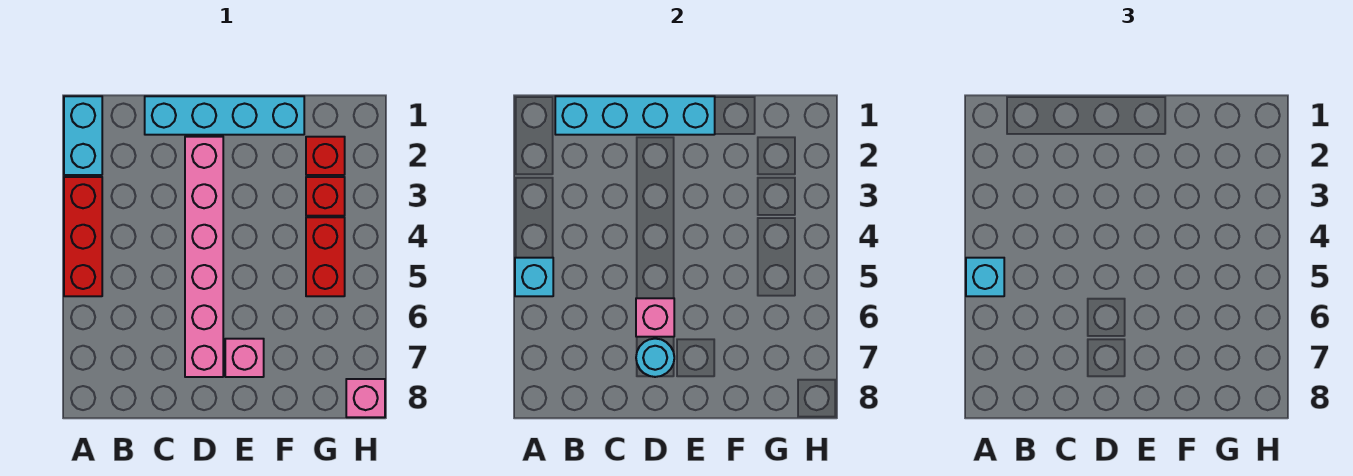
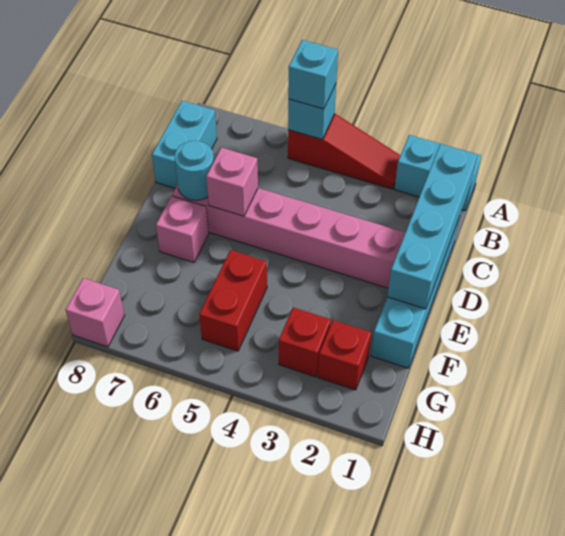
red brick A3:A5 level 1 -> red slope A3:A5 level 1 top 5
none -> cyan brick B8:C8 level 1
red brick G4:G5 level 1 -> red brick F5:G5 level 1

